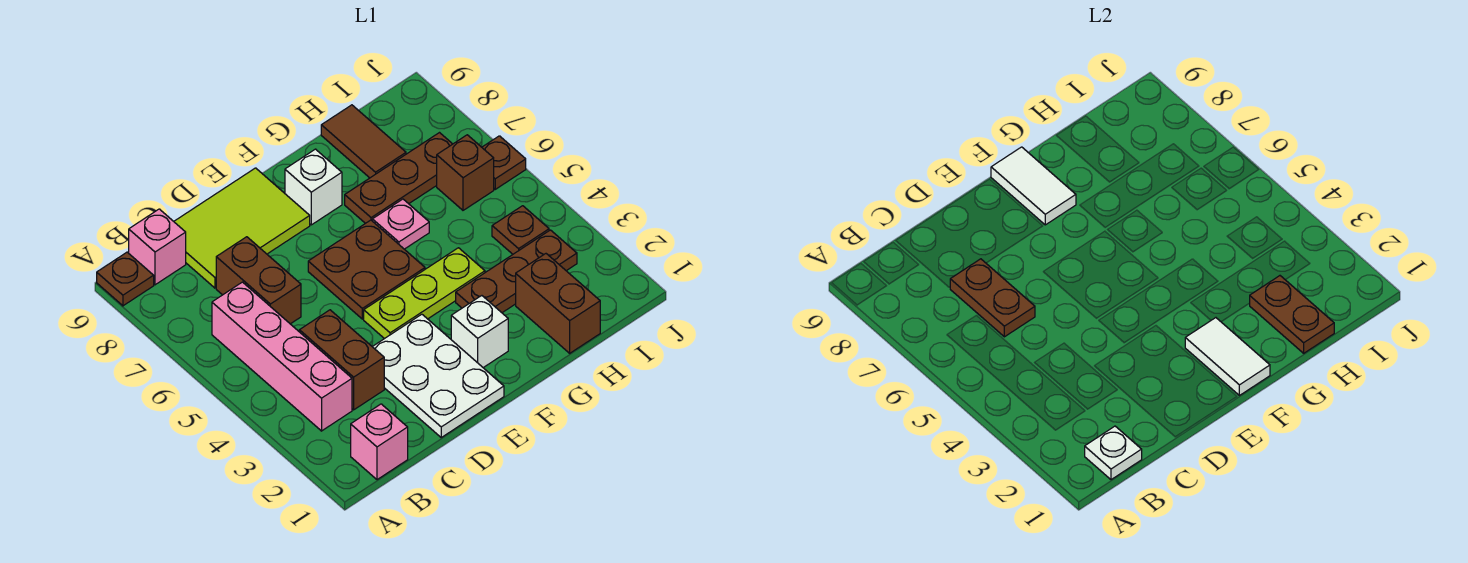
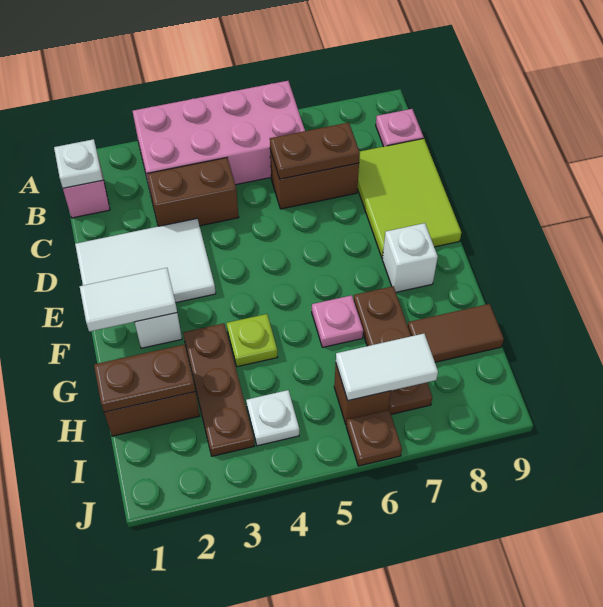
brown plate A9 level 1 -> none
pink brick B3:B6 level 1 -> pink brick A3:B6 level 1
pink brick B9 level 1 -> pink plate B9 level 1
white plate D1:E3 level 1 -> white tile D1:E3 level 1
lime plate E4:G4 level 1 -> lime plate G4 level 1
brown plate E5:F6 level 1 -> none
white tile F8:F9 level 2 -> white tile I6:I7 level 2
brown plate I4 level 1 -> white plate I4 level 1

